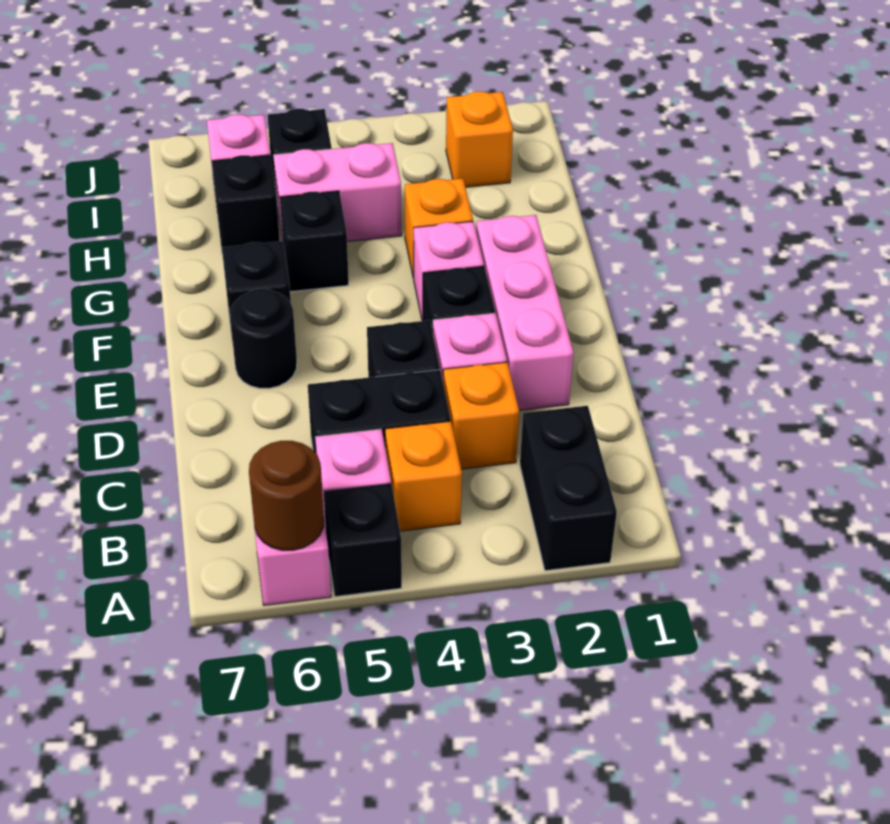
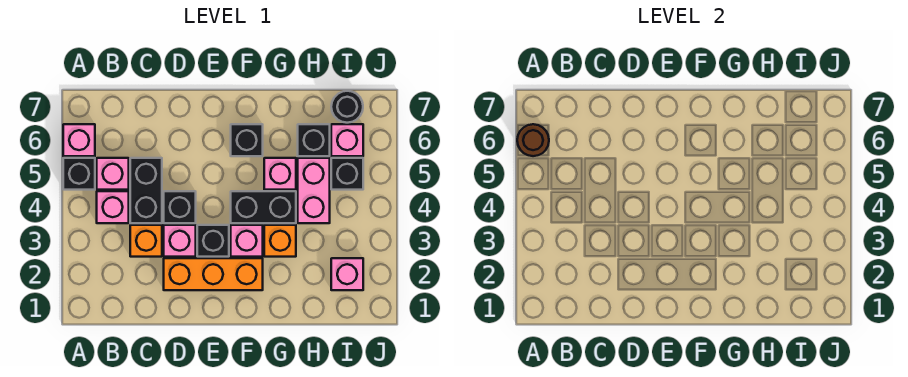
black brick A2:B2 level 1 -> black brick F4:G4 level 1
orange brick B4 level 1 -> pink brick B4 level 1
pink brick D2:F2 level 1 -> orange brick D2:F2 level 1
black round brick E6 level 1 -> black round brick I7 level 1
black brick G5 level 1 -> pink brick G5 level 1
orange brick I2 level 1 -> pink brick I2 level 1

